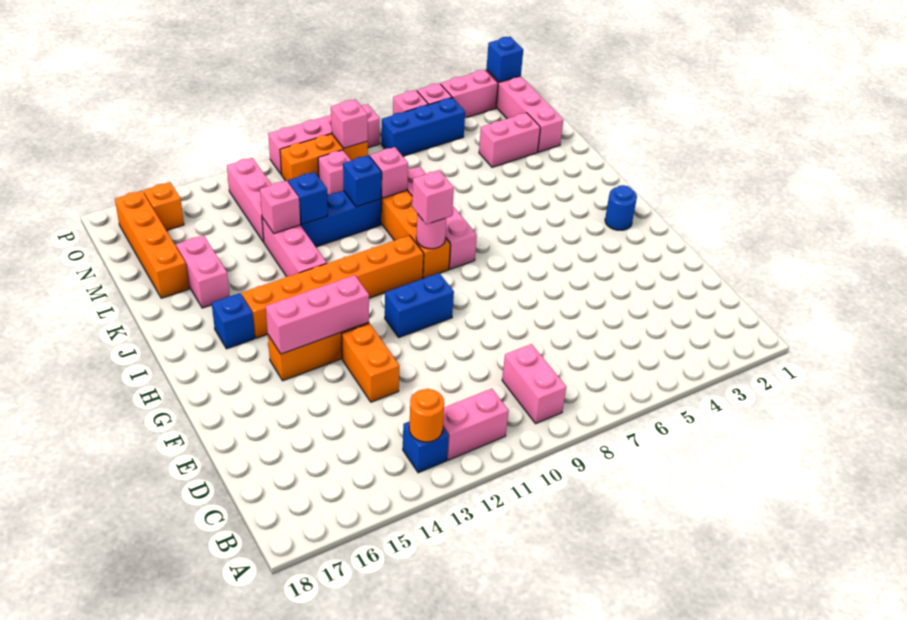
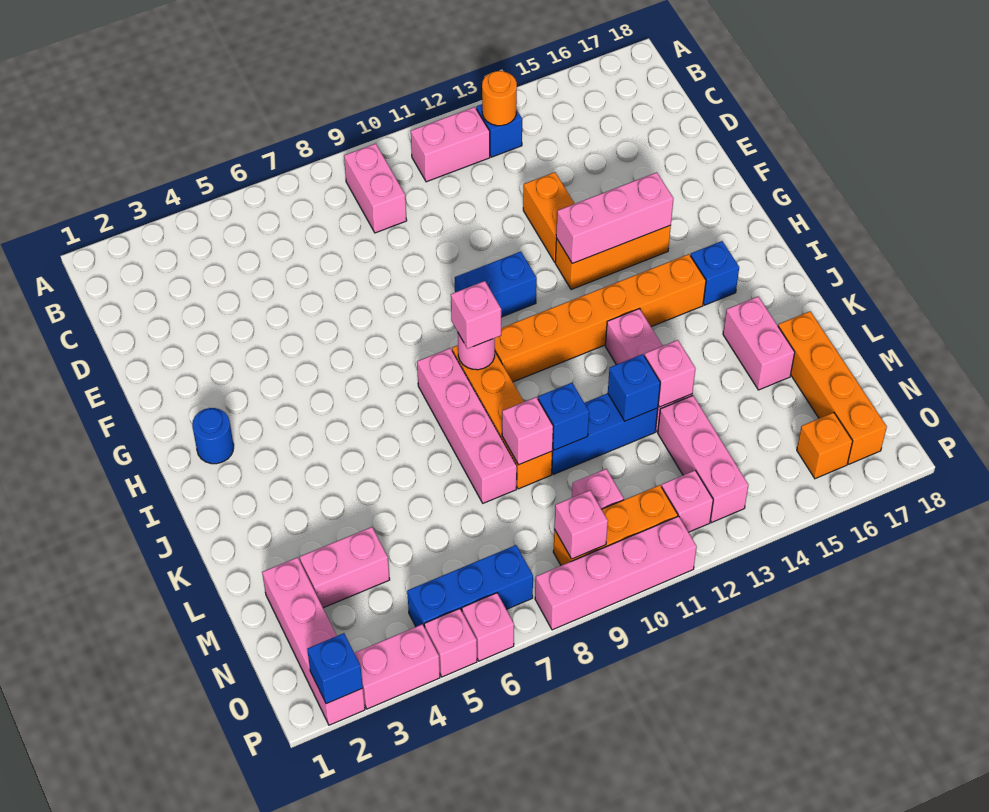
none -> pink brick O12 level 1

